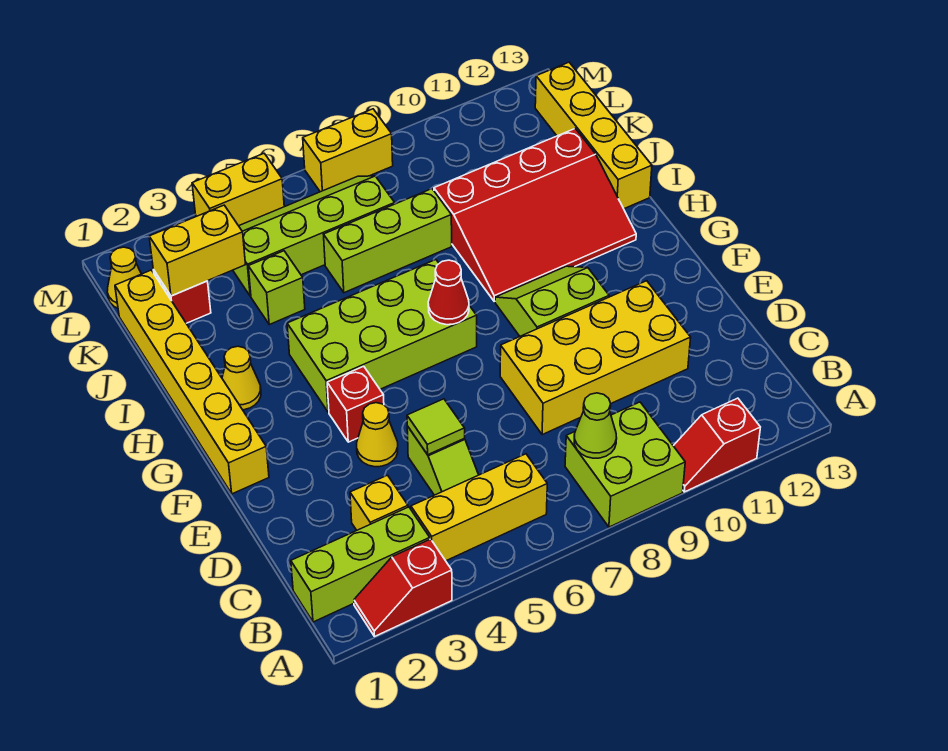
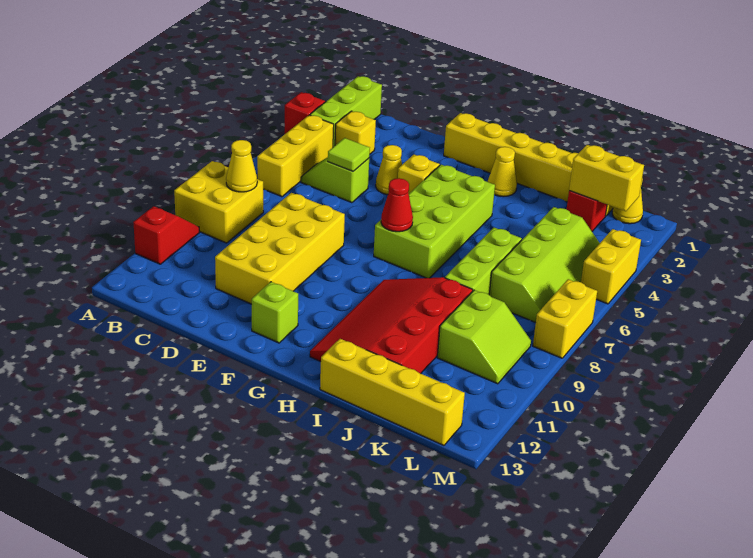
lime brick A8:B9 level 1 -> yellow brick A8:B9 level 1
lime cone B8 level 2 -> yellow cone B8 level 2
red brick F4 level 1 -> yellow brick F4 level 1
lime slope F9:G10 level 1 top F -> lime slope K9:L10 level 1 top K
lime brick J4 level 1 -> lime brick F12 level 1
yellow brick K2:K3 level 2 -> yellow brick K2:L2 level 2

